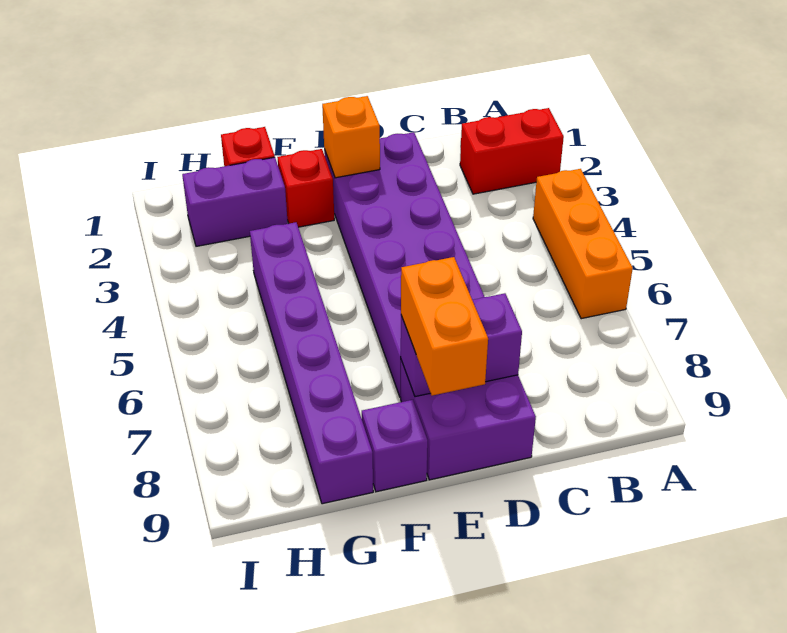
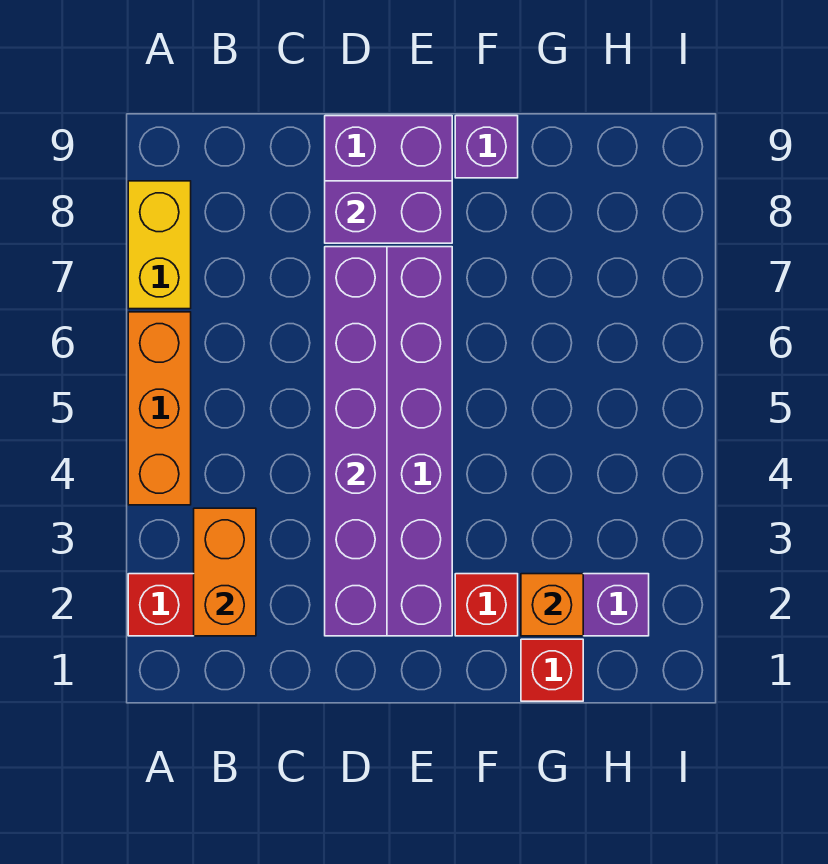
none -> yellow brick A7:A8 level 1
orange brick E2 level 2 -> orange brick G2 level 2
orange brick E8:E9 level 3 -> orange brick B2:B3 level 2
purple brick G4:G9 level 1 -> purple brick D2:D7 level 2

